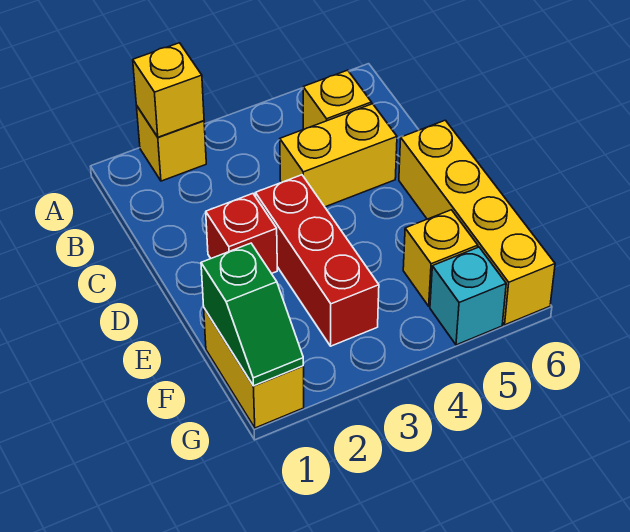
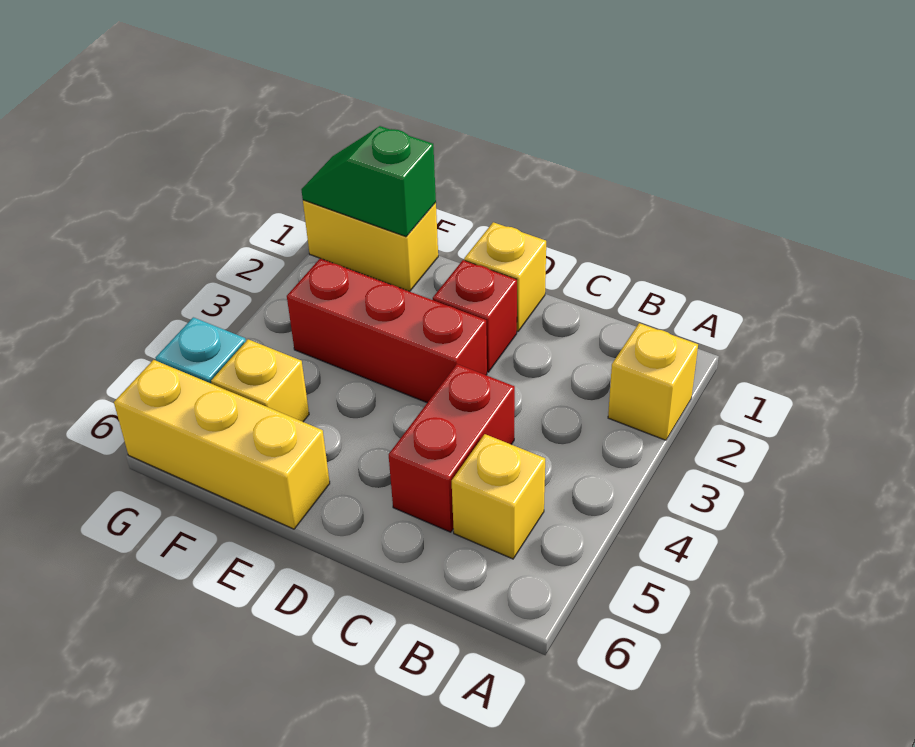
yellow brick A2 level 2 -> yellow brick D1 level 1
yellow brick C4:C5 level 1 -> red brick C4:C5 level 1
yellow brick D6:G6 level 1 -> yellow brick E6:G6 level 1

